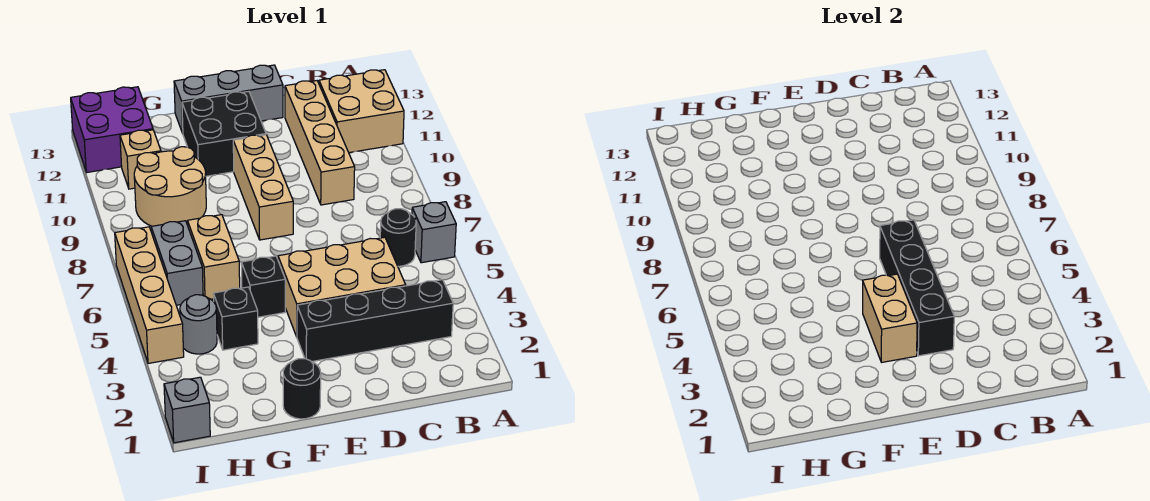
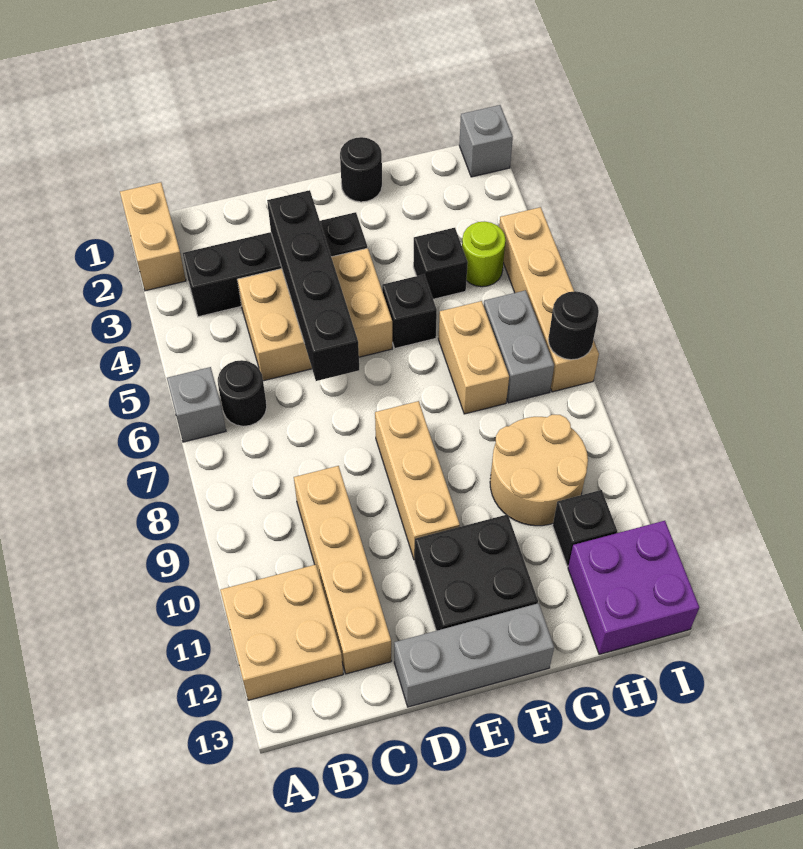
tan brick E3:E4 level 2 -> tan brick A1:A2 level 1
grey round brick H4 level 1 -> lime round brick H4 level 1
tan brick H11 level 1 -> black brick H11 level 1
none -> black round brick I7 level 2

